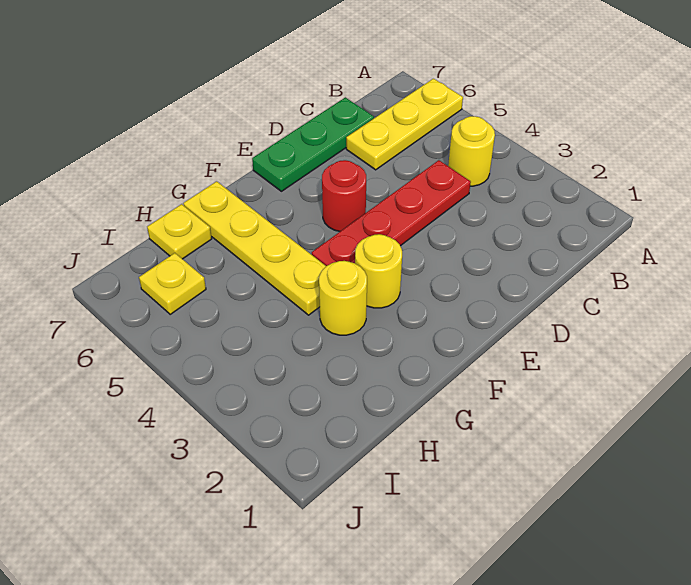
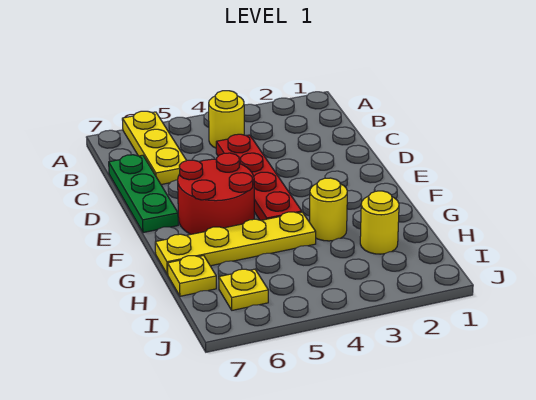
red round brick E5 level 1 -> red round brick E5:F6 level 1
yellow round brick F3 level 1 -> yellow round brick H2 level 1

